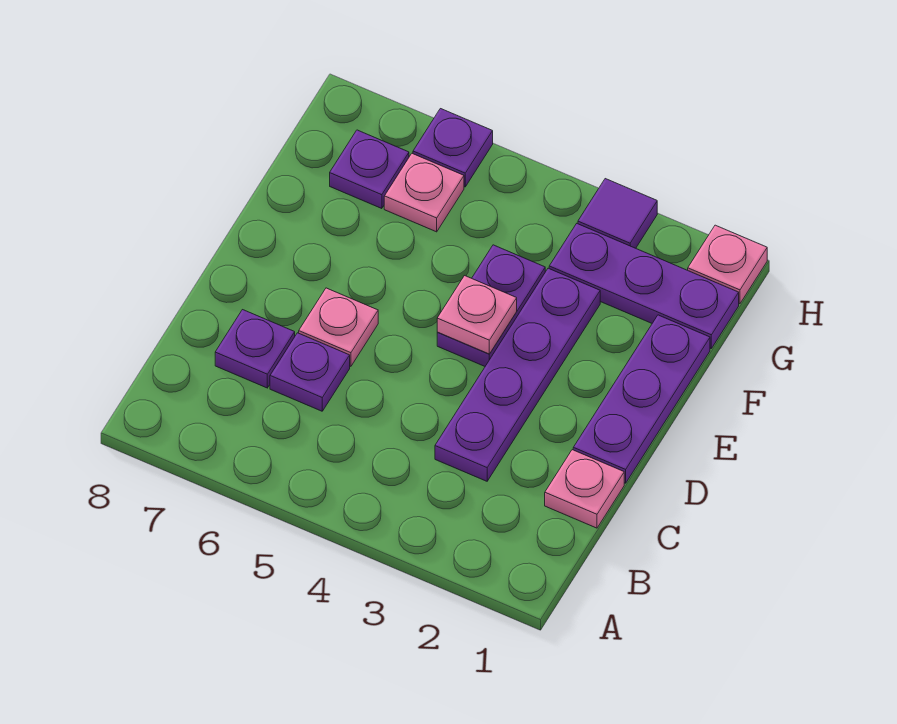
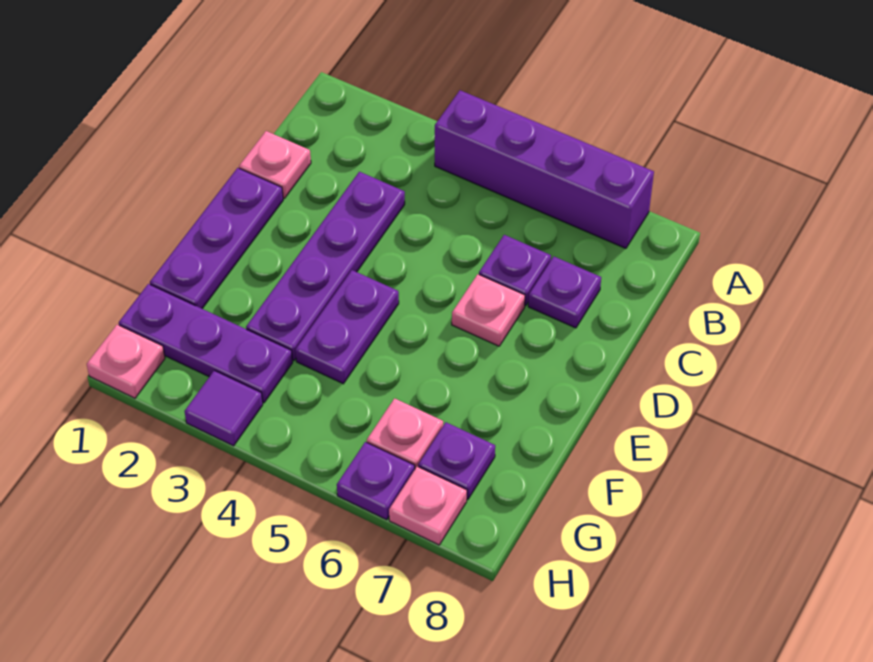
none -> purple brick A4:A7 level 1
pink plate E4 level 2 -> pink plate H7 level 1

